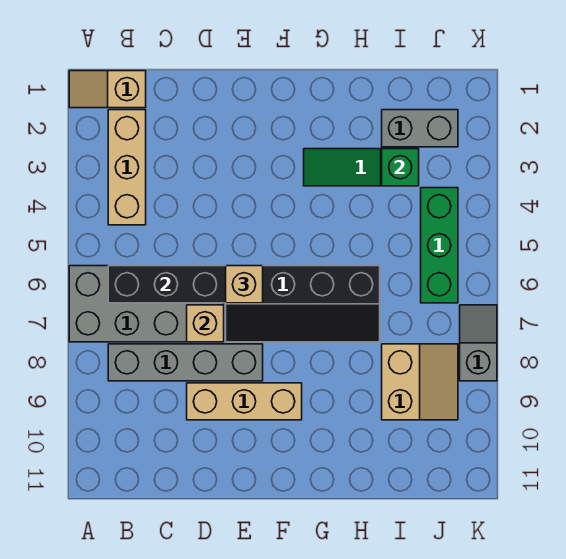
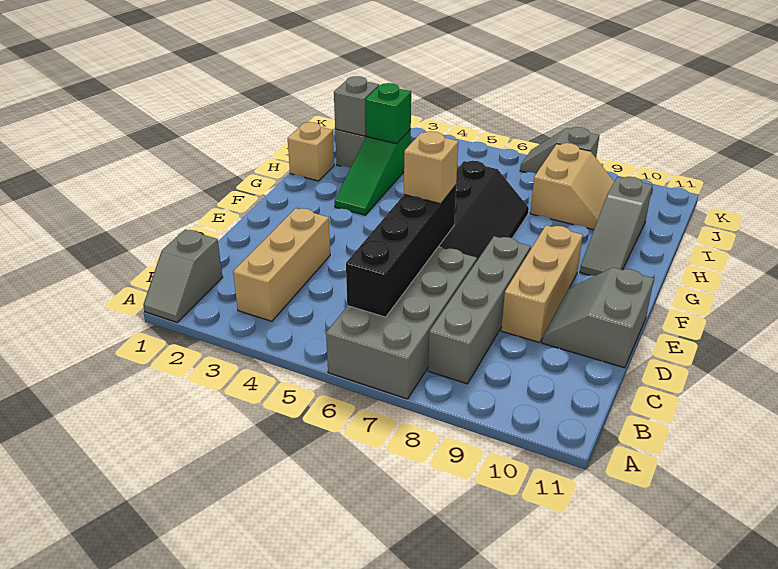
tan slope A1:B1 level 1 top B -> grey slope A1:B1 level 1 top B
tan brick B2:B4 level 1 -> tan brick B3:D3 level 1
tan brick D7 level 2 -> tan brick H1 level 1
none -> grey slope D10:E11 level 1 top 11
none -> grey slope G10:I10 level 1 top I
none -> grey brick I2 level 2
tan slope I8:J9 level 1 top I -> tan slope I8:J9 level 1 top 8
green brick J4:J6 level 1 -> none

